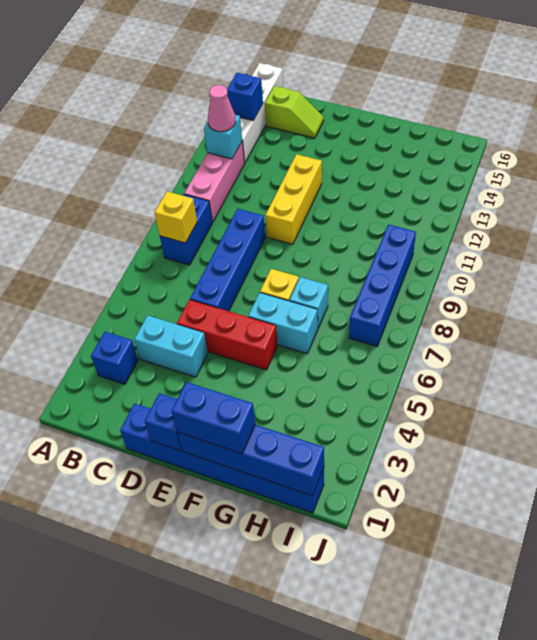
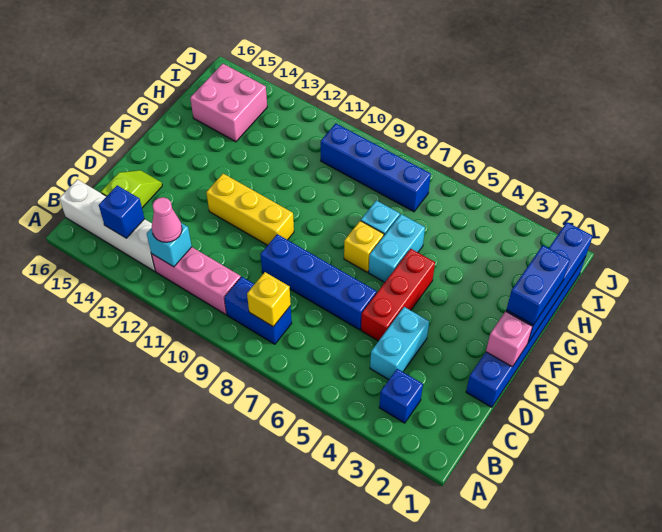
blue brick E1 level 2 -> pink brick E1 level 2
none -> pink brick H14:I15 level 1

